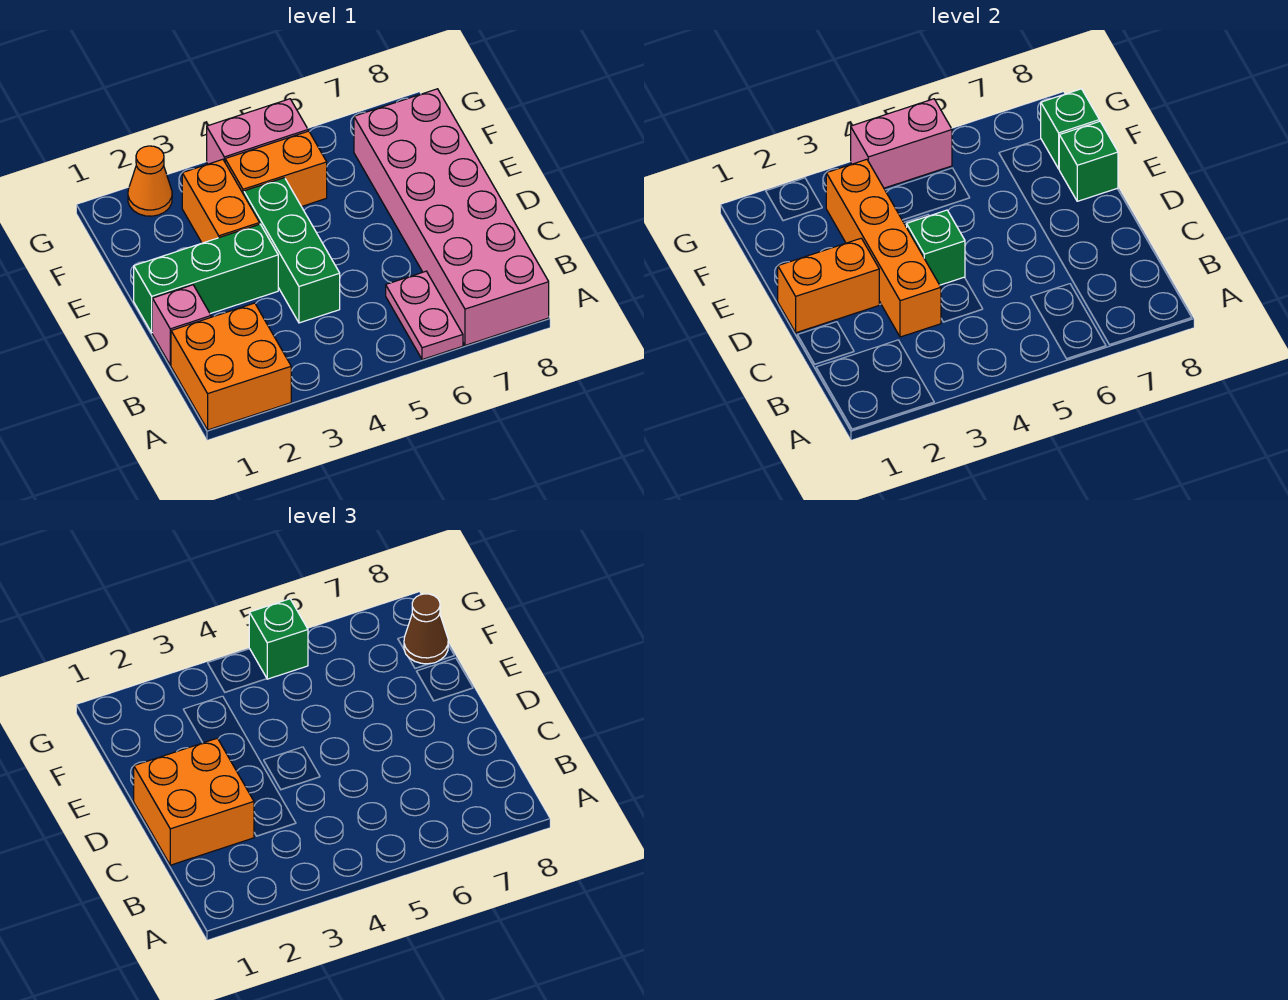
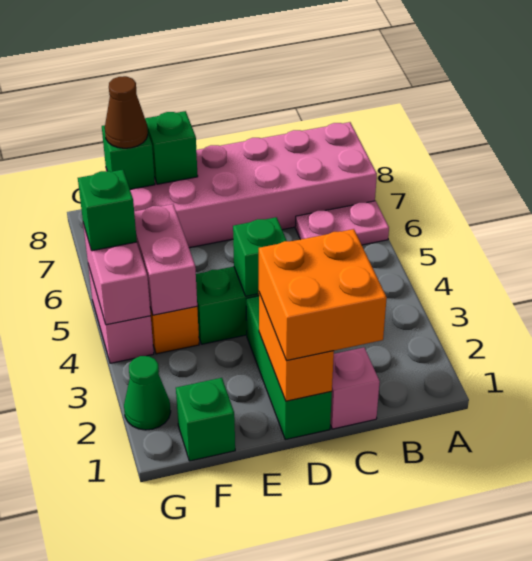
orange brick A1:B2 level 1 -> none
orange brick C3:F3 level 2 -> none
orange brick E3:F3 level 1 -> none
none -> green brick F1 level 1
none -> pink brick F4:F5 level 2
orange cone G2 level 1 -> green cone G2 level 1

